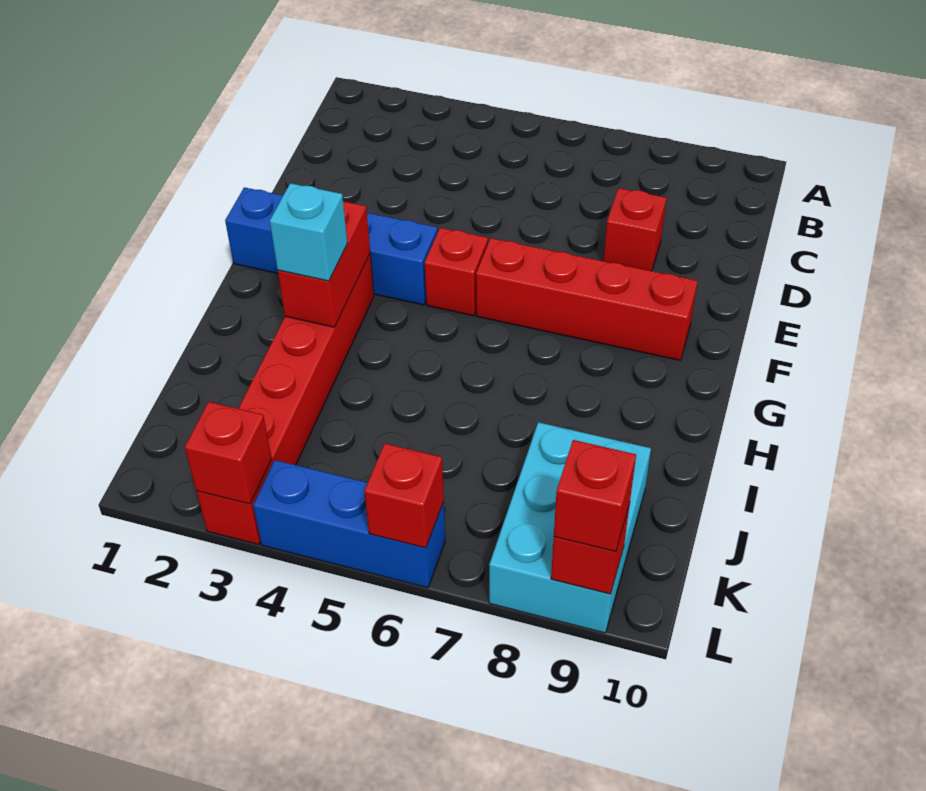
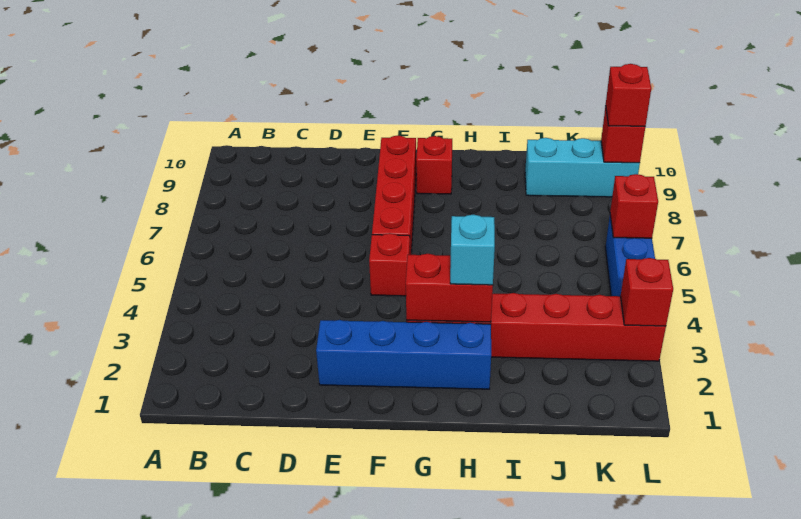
red brick D8 level 1 -> red brick G9 level 1
blue brick F1:F4 level 1 -> blue brick E2:H2 level 1
cyan brick J8:L9 level 1 -> cyan brick J9:L9 level 1

